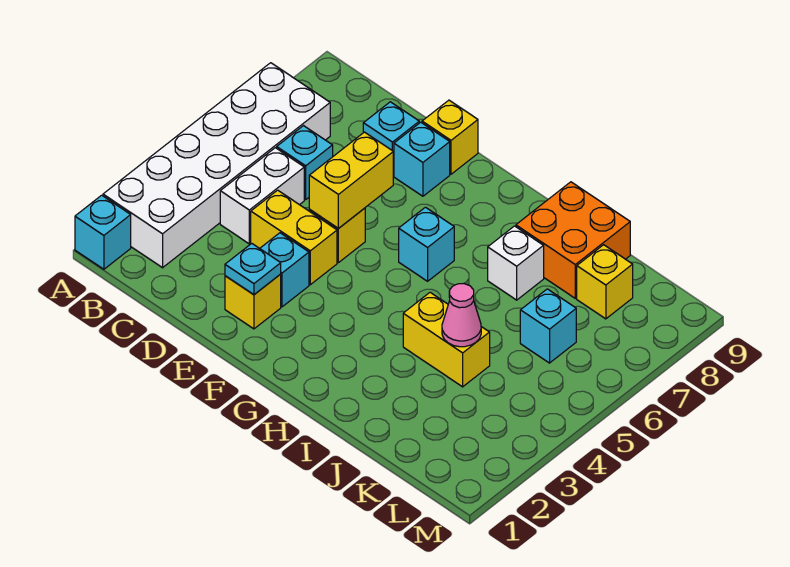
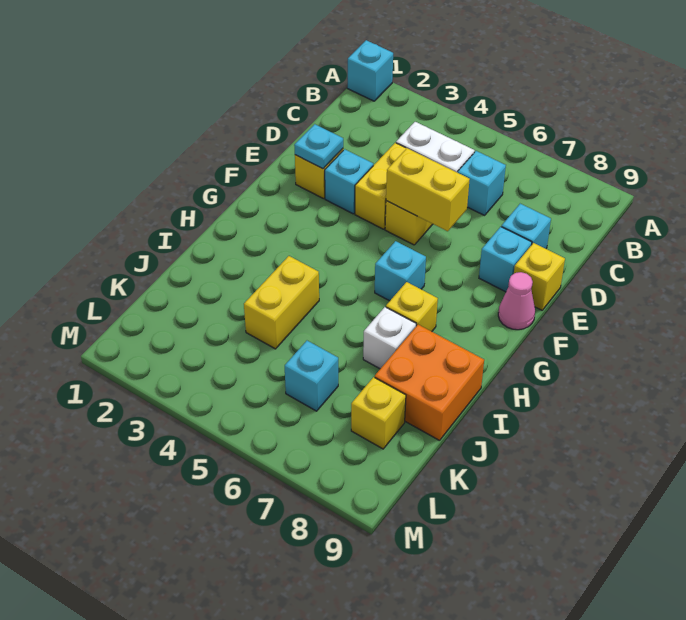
white brick A2:B7 level 1 -> none
none -> yellow brick H7 level 1
pink cone J4 level 2 -> pink cone F9 level 1

